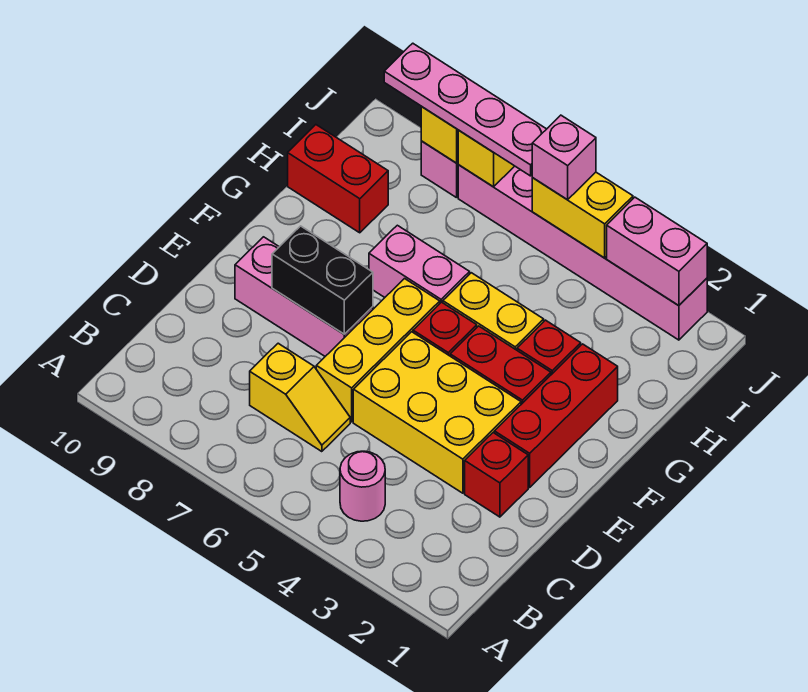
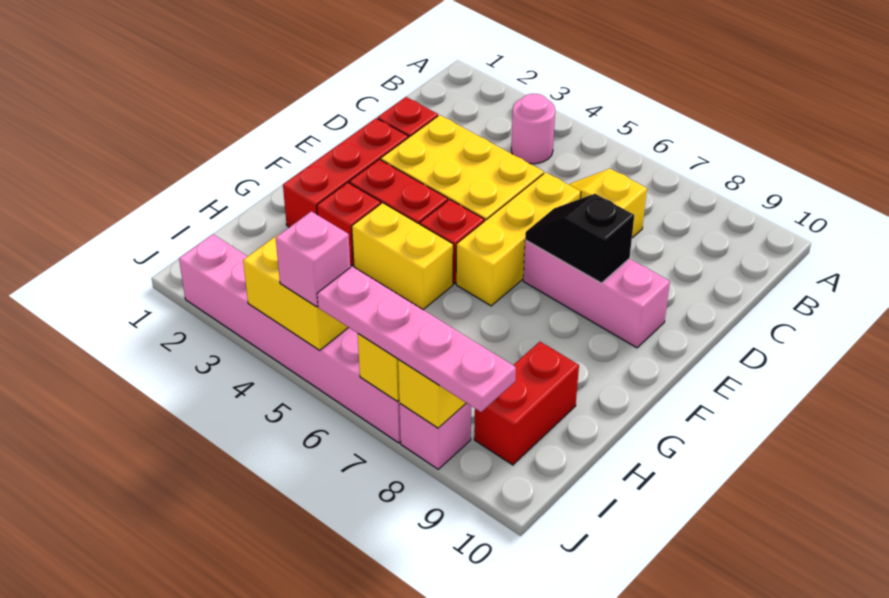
black brick E7:E8 level 2 -> black slope E7:E8 level 2 top 8
pink brick G6:G7 level 1 -> none
red brick H9:H10 level 1 -> red brick H9:I9 level 1
pink brick J2:J3 level 2 -> none

